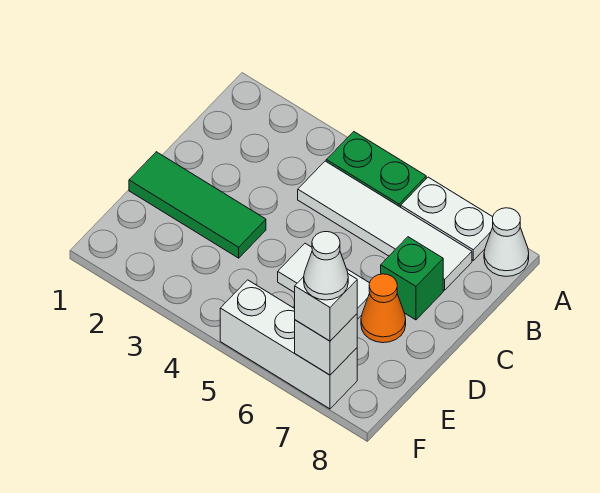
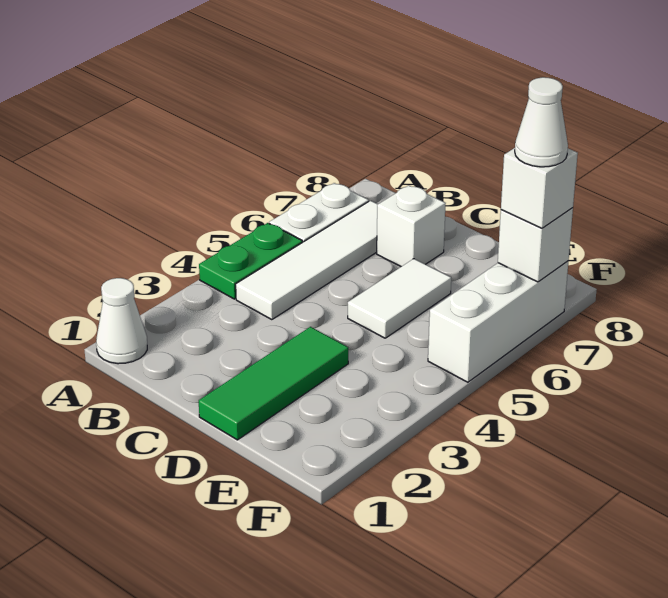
white cone A8 level 1 -> white cone A1 level 1
green brick C7 level 1 -> white brick C7 level 1
orange cone D7 level 1 -> none

